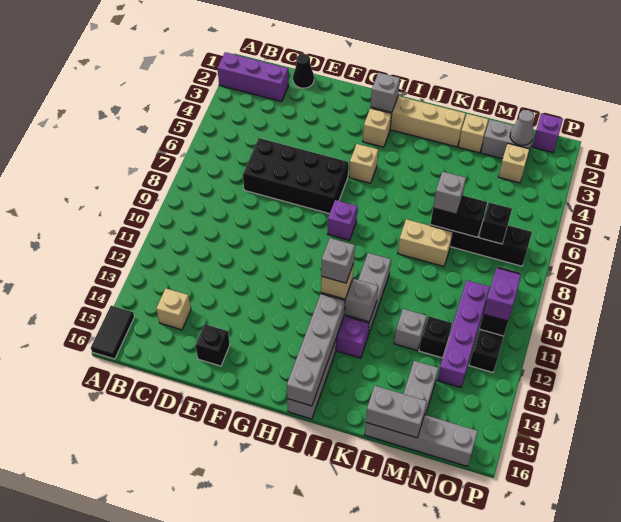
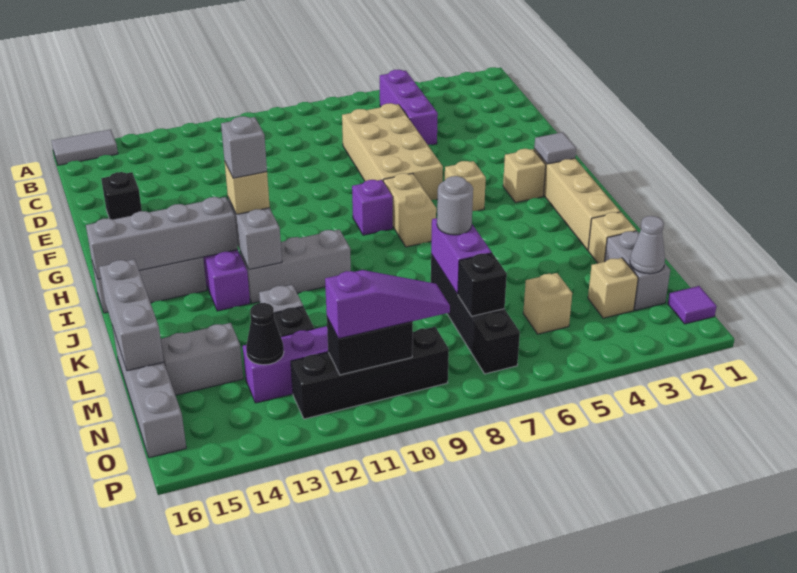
purple brick A2:C2 level 1 -> purple brick B5:D5 level 1
black tile A15:A16 level 1 -> grey tile A15:A16 level 1
tan brick C14 level 1 -> tan brick N5 level 1
black cone D1 level 1 -> black cone N13 level 2
black brick D6:G7 level 1 -> tan brick D6:G7 level 1
grey brick H2 level 2 -> grey tile H2 level 2
tan brick K8:L8 level 1 -> tan brick H7:I7 level 1
black brick L7:M7 level 2 -> purple brick L7:M7 level 2
grey brick L7 level 3 -> grey round brick L7 level 3
grey brick L16:M16 level 2 -> grey brick K16:M16 level 2
purple brick O1 level 1 -> purple tile O1 level 1
purple slope O10:O11 level 3 top 11 -> purple slope O9:O11 level 3 top 11

